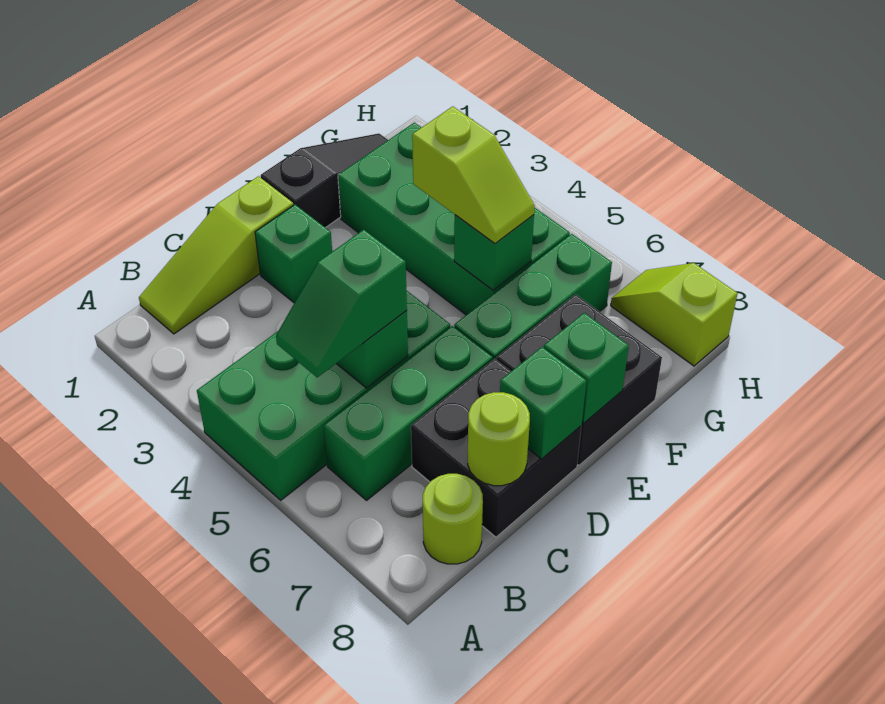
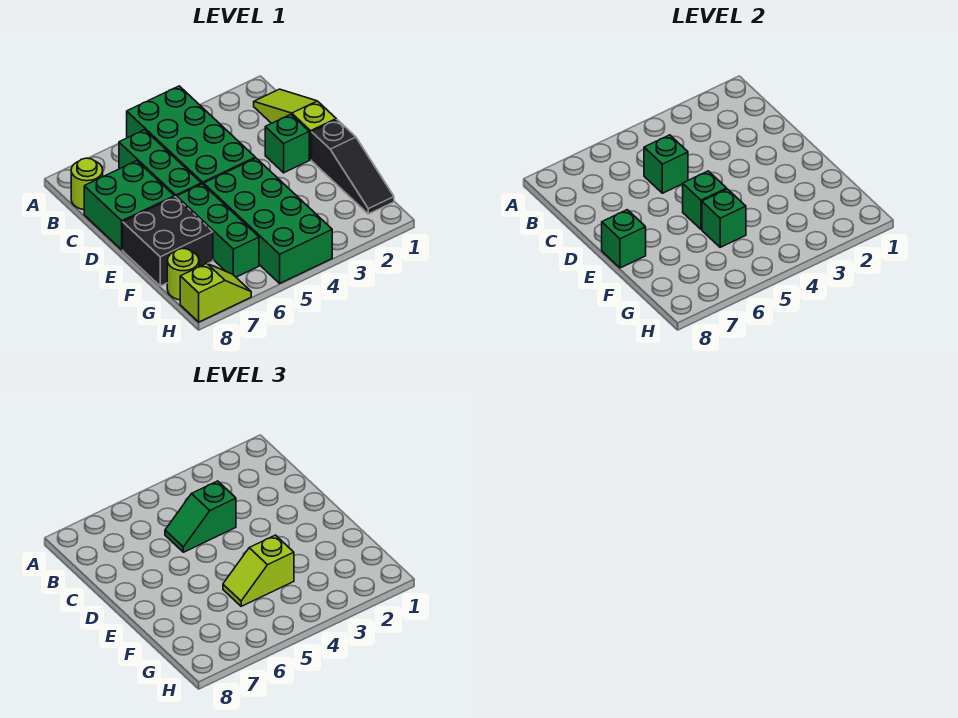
green slope B5:C5 level 3 top C -> green slope C4:C5 level 3 top 4
black brick C7:D8 level 1 -> green brick C7:D8 level 1
lime round brick C8 level 2 -> lime round brick G8 level 1
green brick D8 level 2 -> green brick E5 level 2
green brick F2:G5 level 1 -> green brick E4:H5 level 1

